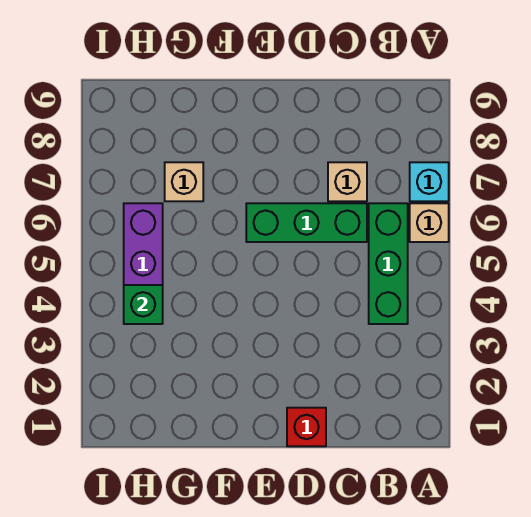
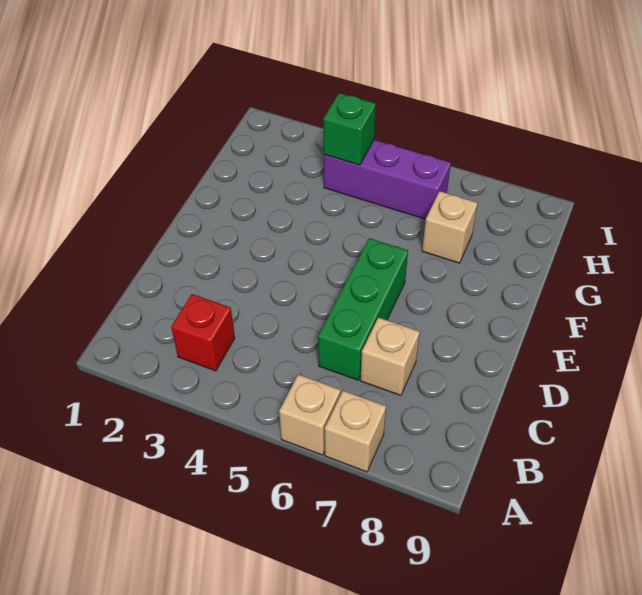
cyan brick A7 level 1 -> tan brick A7 level 1
green brick B4:B6 level 1 -> none
red brick D1 level 1 -> red brick B3 level 1

